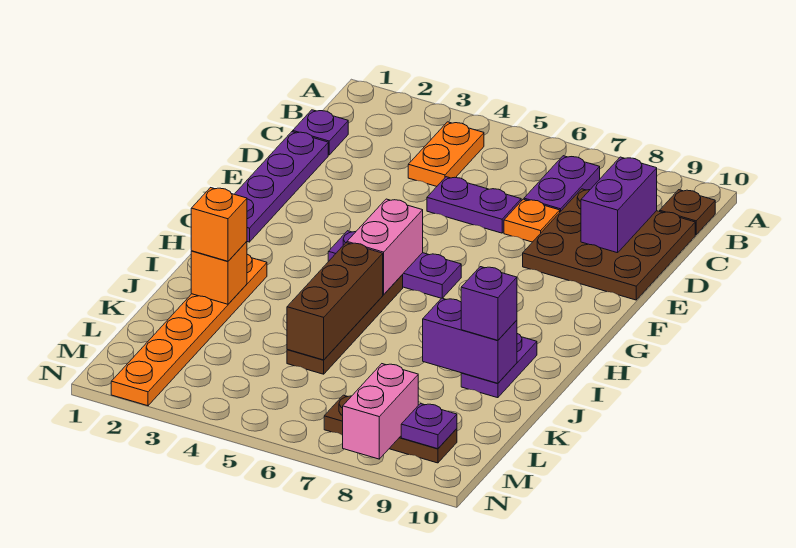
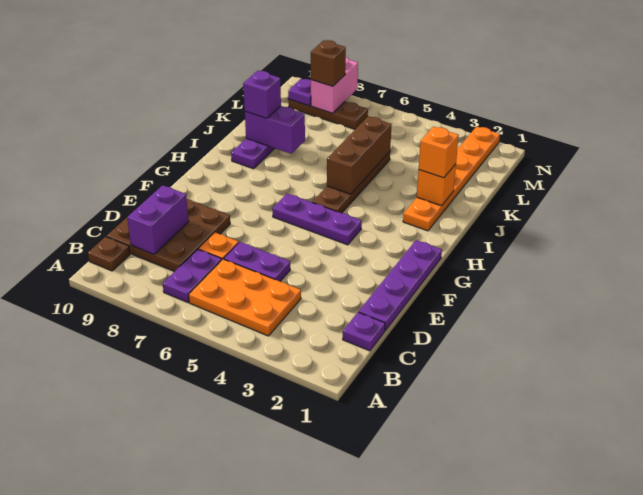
orange plate B4:C4 level 1 -> orange plate B4:C6 level 1
pink brick G5:H5 level 2 -> none
none -> brown brick M8 level 3

